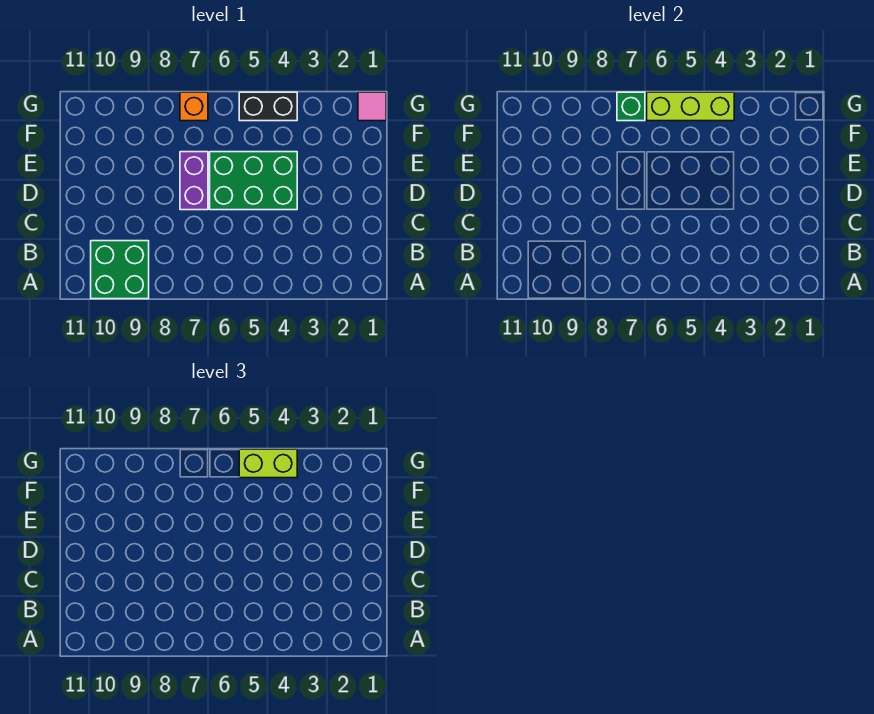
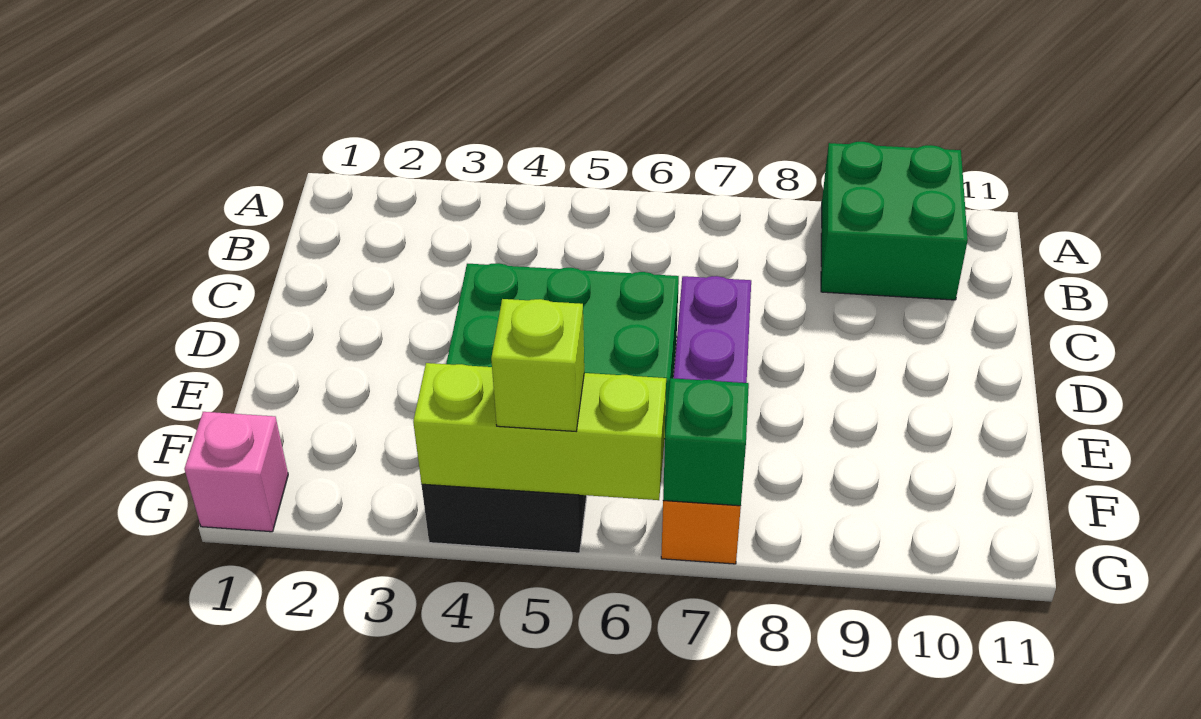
pink tile G1 level 1 -> pink brick G1 level 1
lime brick G4:G5 level 3 -> lime brick G5 level 3

